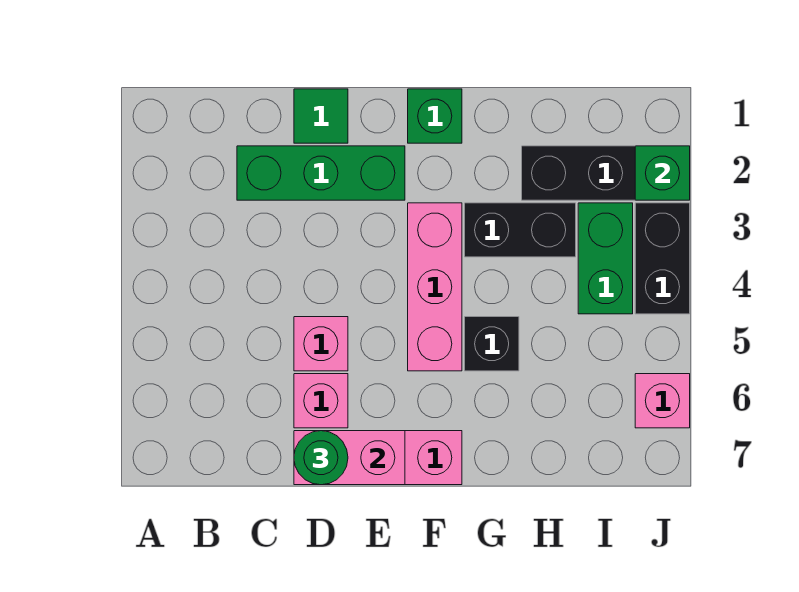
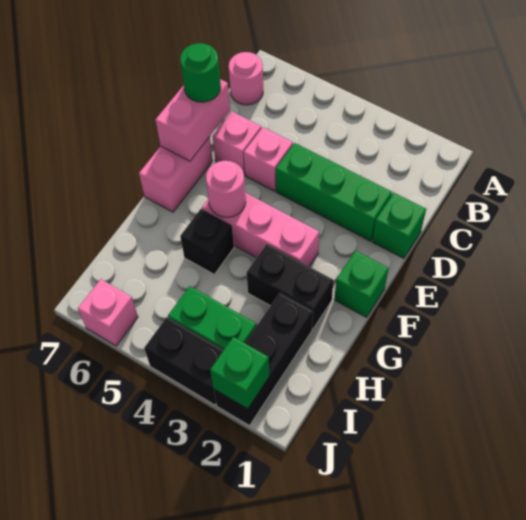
none -> pink round brick B7 level 1
green brick C2:E2 level 1 -> green brick D2:D4 level 1
green tile D1 level 1 -> green brick D1 level 1
none -> pink round brick F5 level 2
black brick G3:H3 level 1 -> black brick G2:G3 level 1

